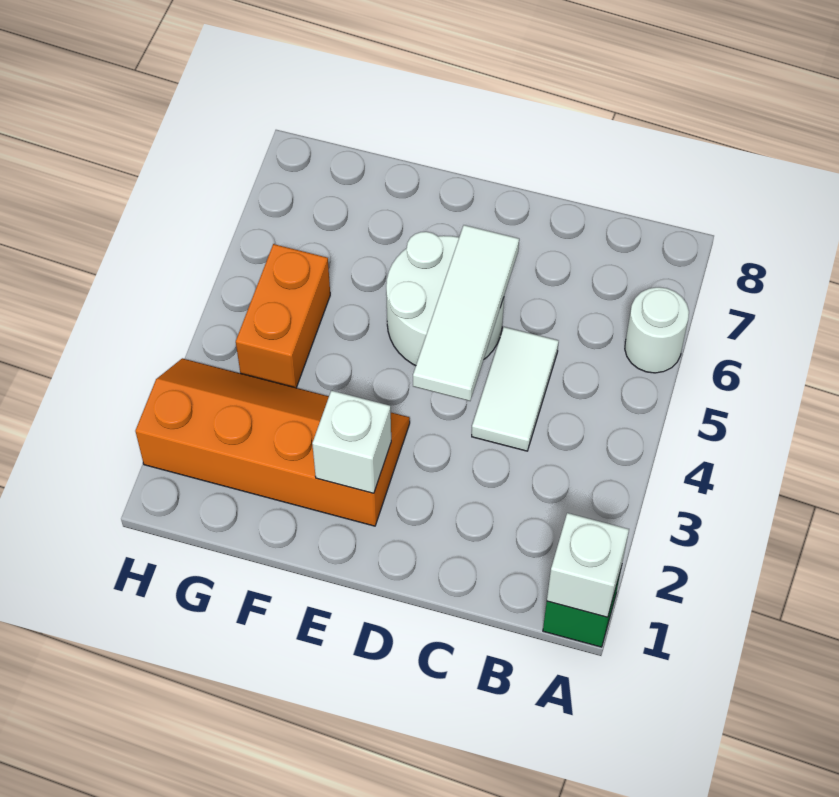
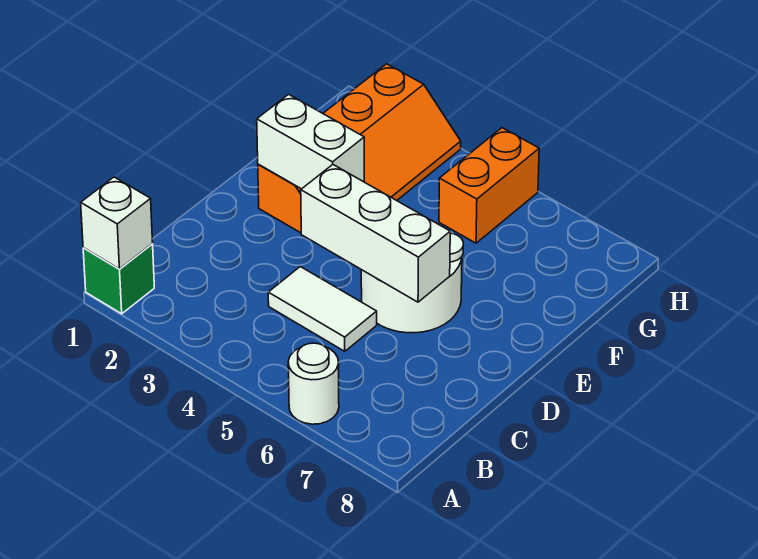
white tile D4:D6 level 2 -> white brick D4:D6 level 2
white brick E2 level 2 -> white brick E2:E3 level 2
orange brick G4:G5 level 1 -> orange brick G5:H5 level 1

